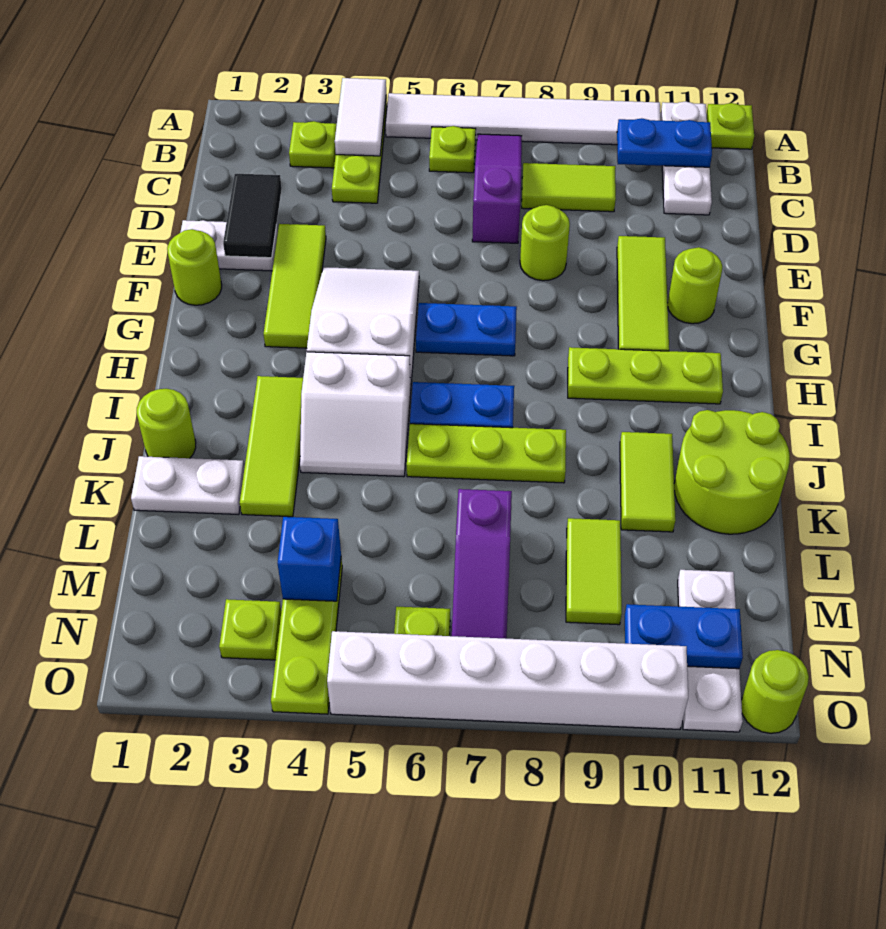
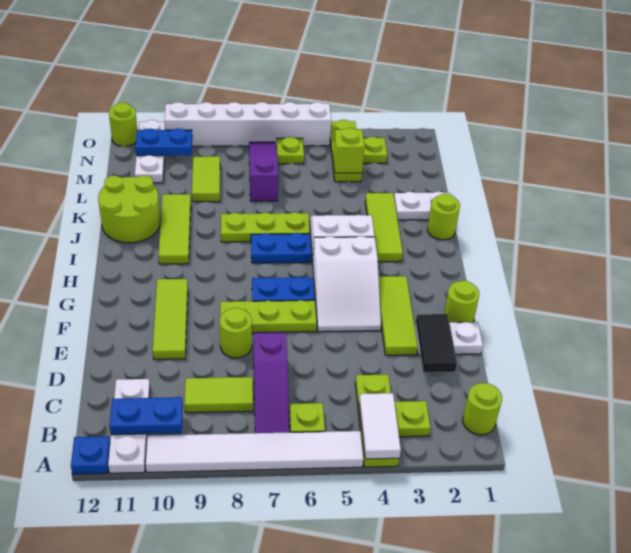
lime plate A12 level 1 -> blue plate A12 level 1
lime round brick F11 level 1 -> lime round brick B1 level 1
lime plate H9:H11 level 1 -> lime plate F6:F8 level 1
lime tile J10:K10 level 1 -> lime tile I10:K10 level 1
blue brick M4 level 2 -> lime brick M4 level 2

